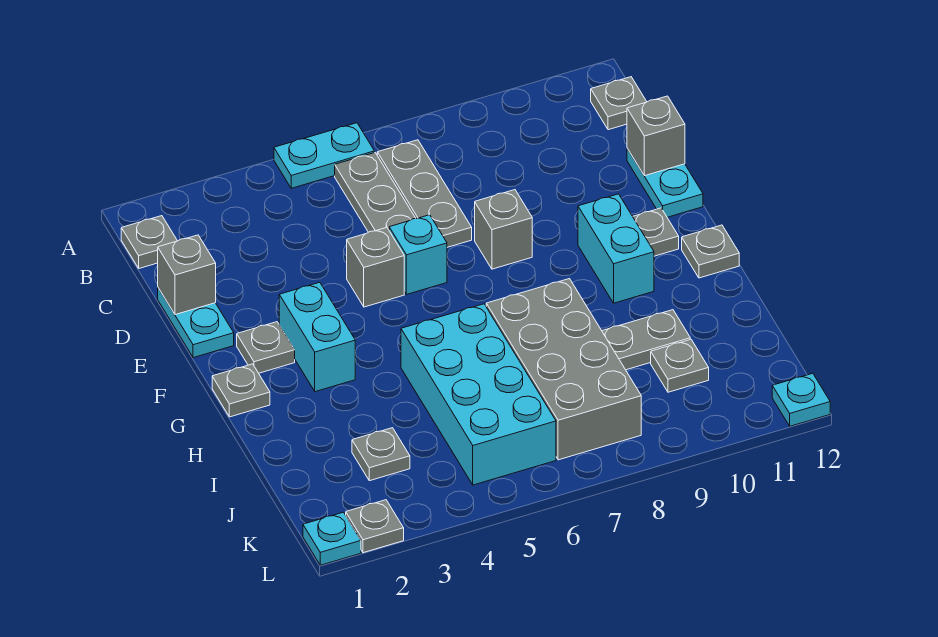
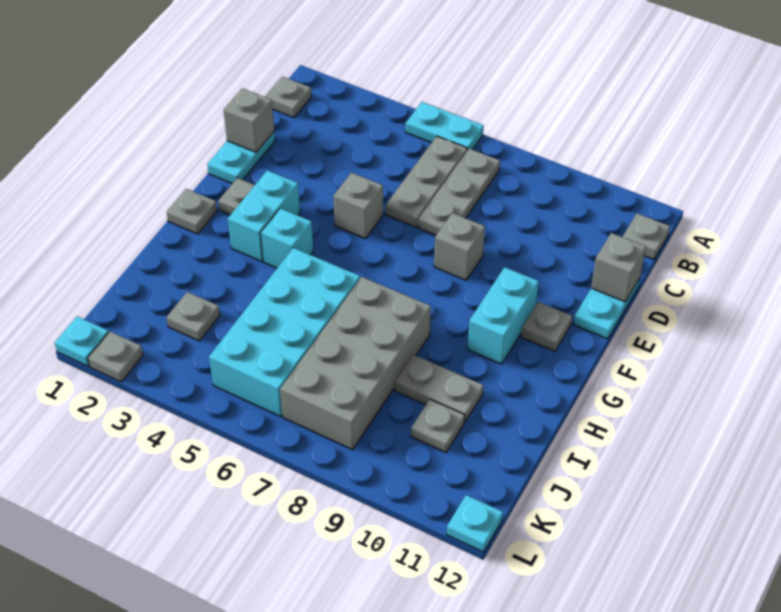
cyan brick E6 level 1 -> cyan brick G4 level 1
grey plate G12 level 1 -> none

